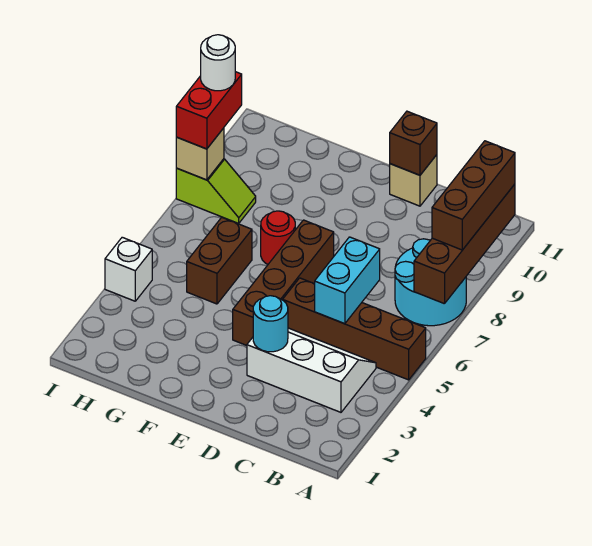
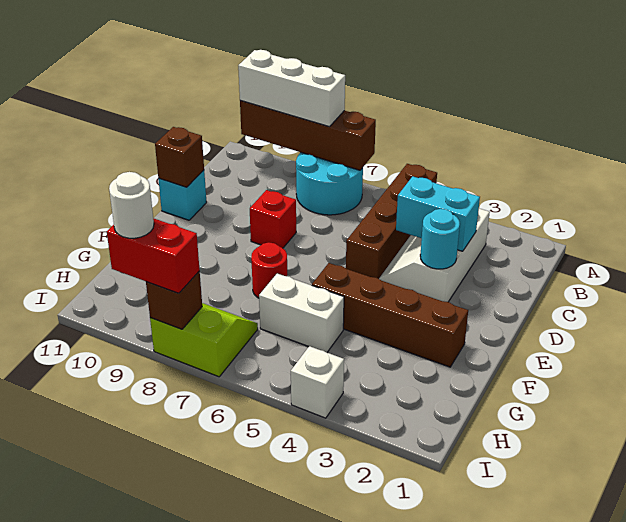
brown brick A8:A10 level 3 -> white brick A8:A10 level 3
cyan brick C5:C6 level 2 -> cyan brick C3:C4 level 2
none -> red brick D8 level 1
tan brick D11 level 1 -> cyan brick D11 level 1
brown brick E4:E7 level 1 -> brown brick F2:F5 level 1
brown brick G5:G6 level 1 -> white brick G5:G6 level 1
lime slope H8:I8 level 1 top I -> lime slope H7:I8 level 1 top I
tan brick I8 level 2 -> brown brick I8 level 2

